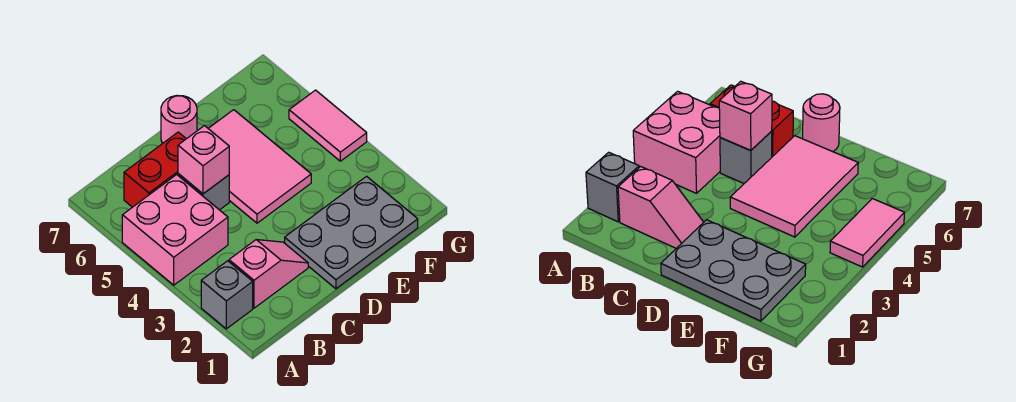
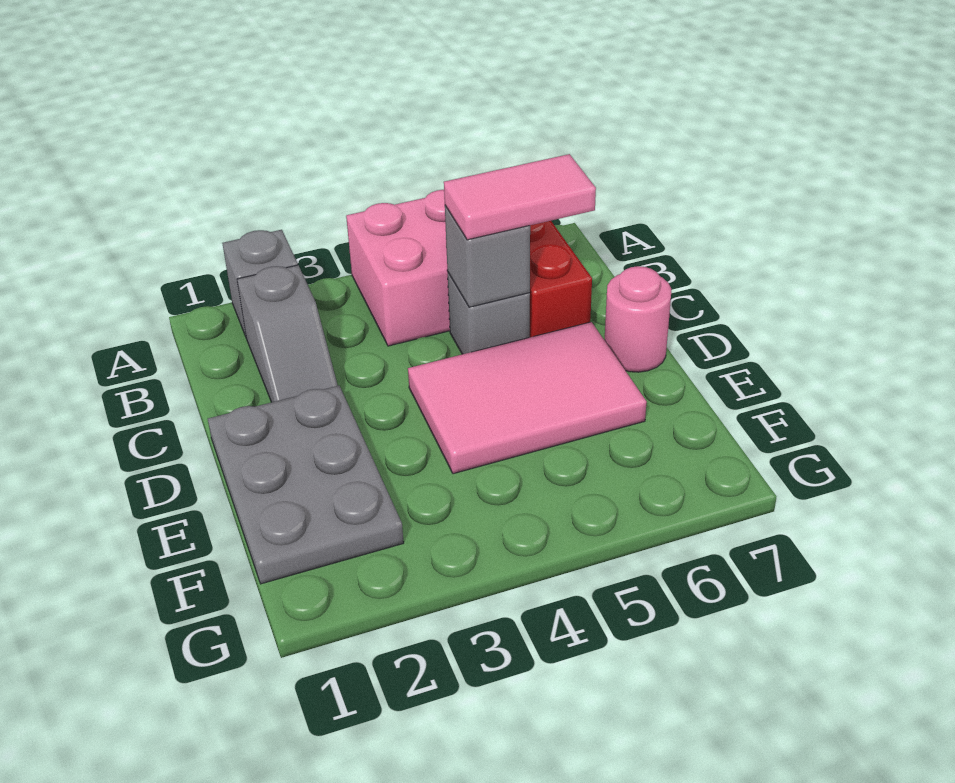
pink slope B2:C2 level 1 top B -> grey slope B2:C2 level 1 top B
pink brick C5 level 2 -> grey brick C5 level 2
pink tile G4:G5 level 1 -> pink tile C5:C6 level 3

